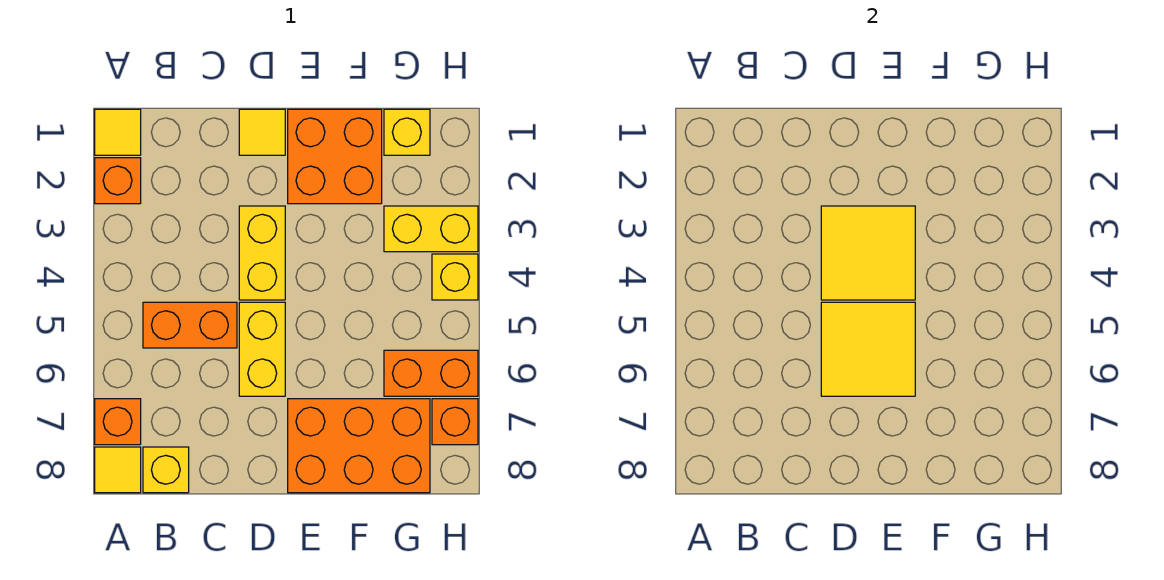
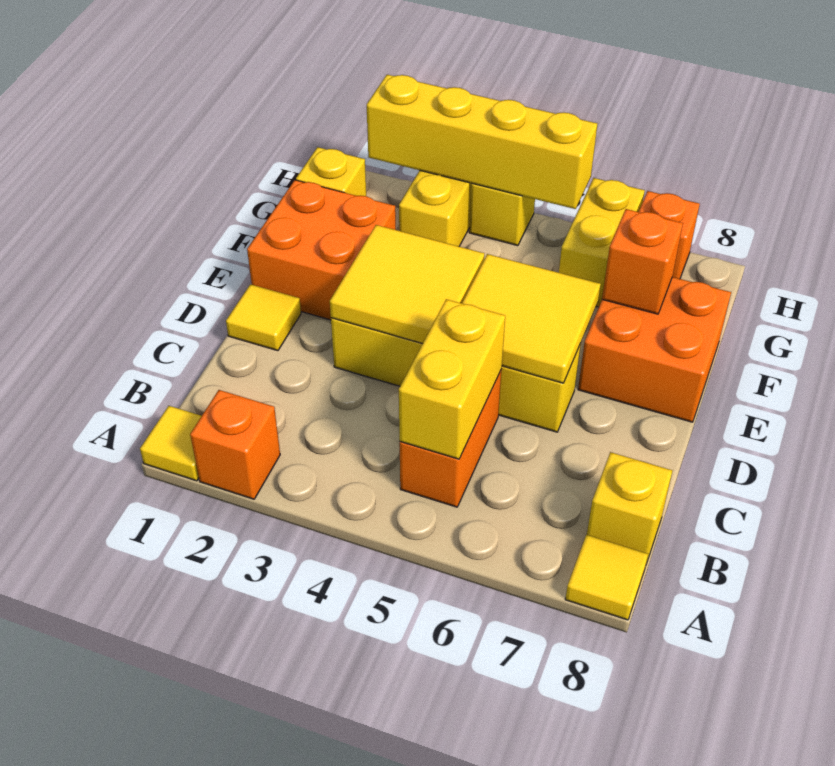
orange brick A7 level 1 -> orange brick F7 level 2
none -> yellow brick B5:C5 level 2
orange brick E7:G8 level 1 -> orange brick E7:F8 level 1
orange brick G6:H6 level 1 -> yellow brick G6:H6 level 1
none -> yellow brick H2:H5 level 2

